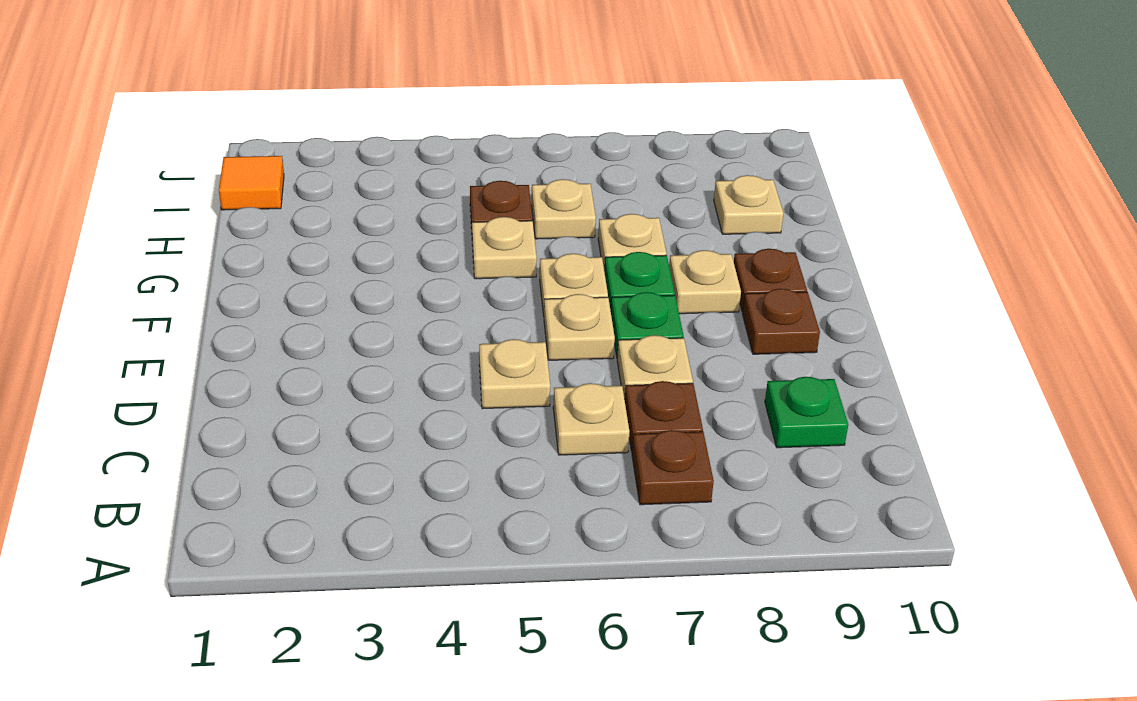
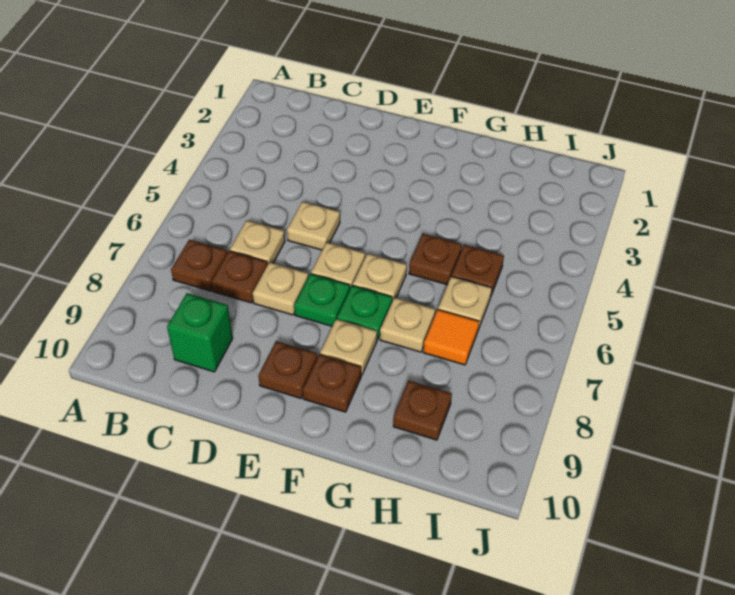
green plate C9 level 1 -> green brick C9 level 1
tan plate G5 level 1 -> brown plate G5 level 1
tan plate H9 level 1 -> brown plate H9 level 1
orange tile I1 level 1 -> orange tile H7 level 1

